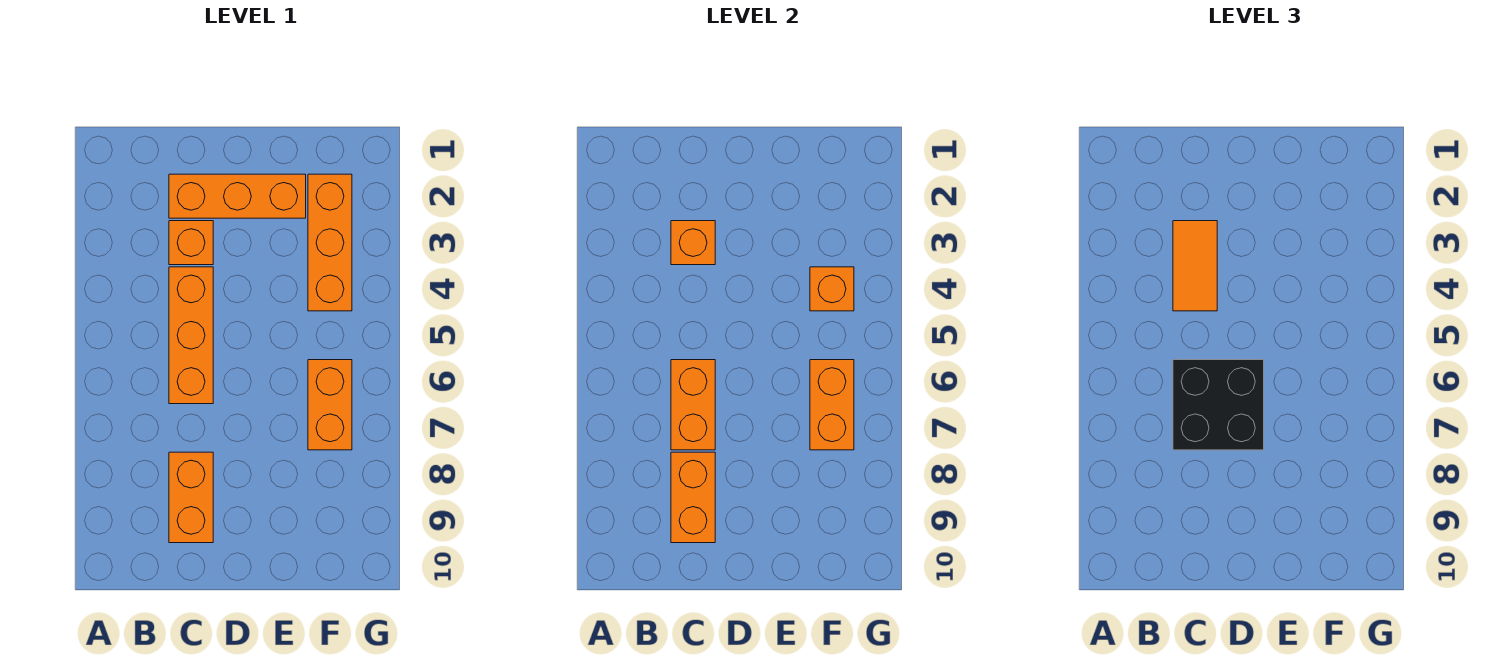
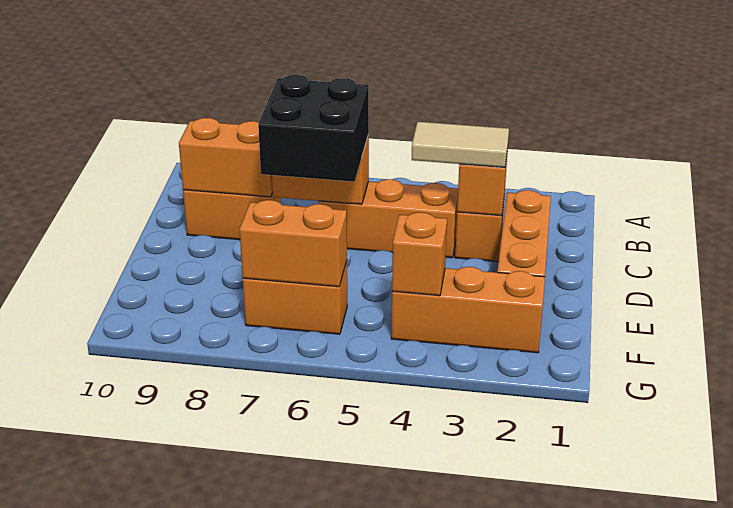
orange tile C3:C4 level 3 -> tan tile C3:C4 level 3

